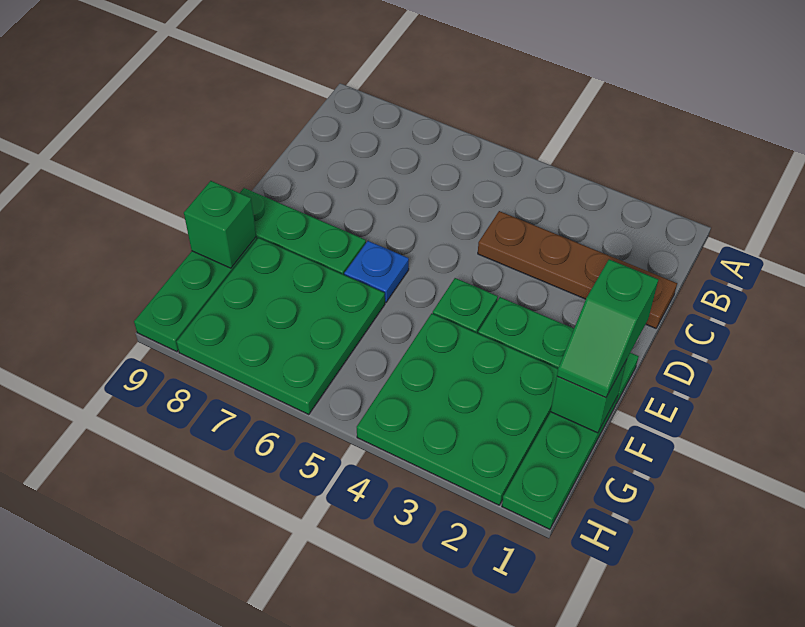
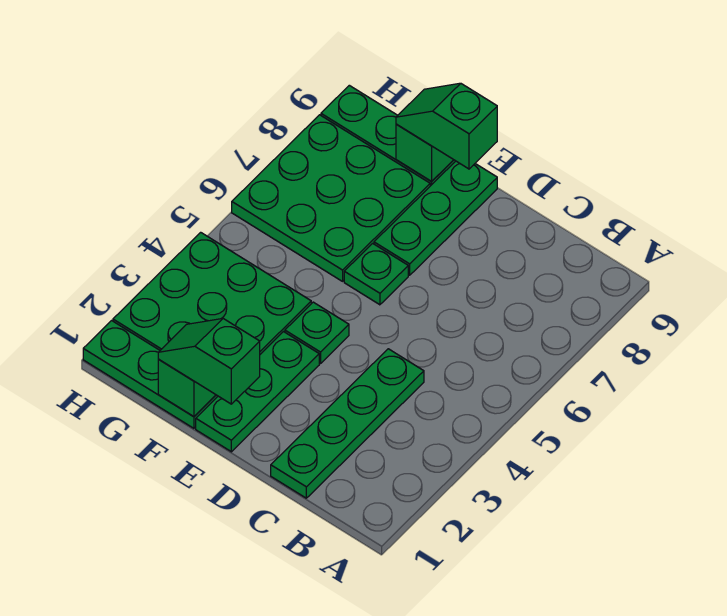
brown plate C1:C4 level 1 -> green plate C1:C4 level 1
blue plate E6 level 1 -> green plate E6 level 1
none -> green slope E9:F9 level 3 top E

